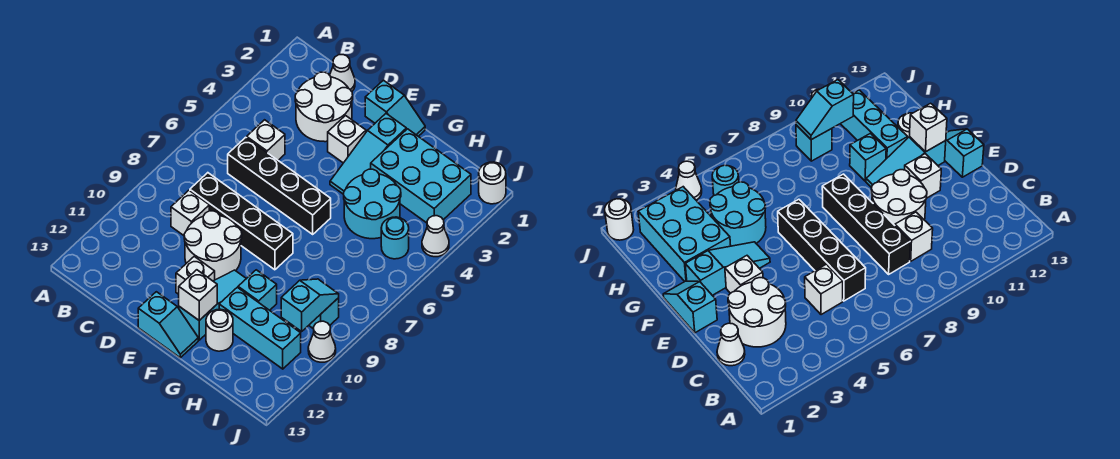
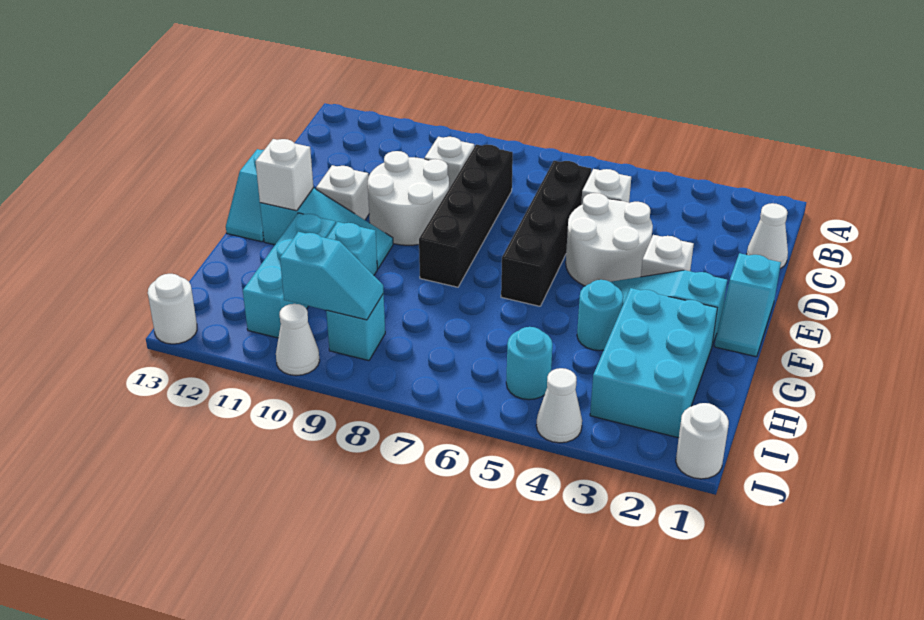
white round brick C2:D3 level 1 -> white round brick D4:E5 level 1
cyan round brick G4:H5 level 1 -> cyan round brick G4 level 1
white round brick G12 level 1 -> white round brick J13 level 1

